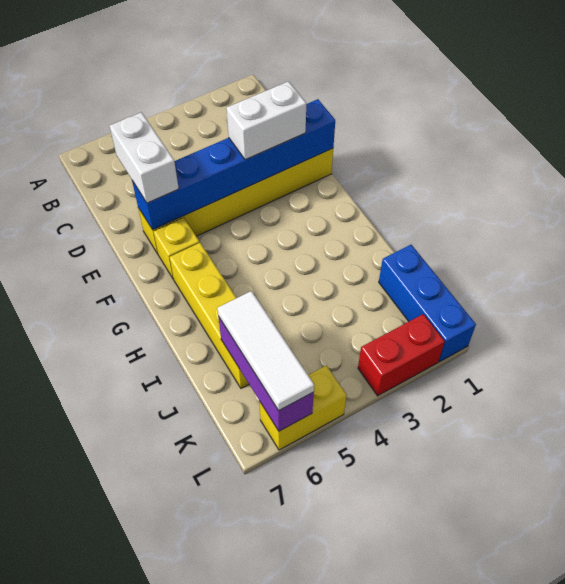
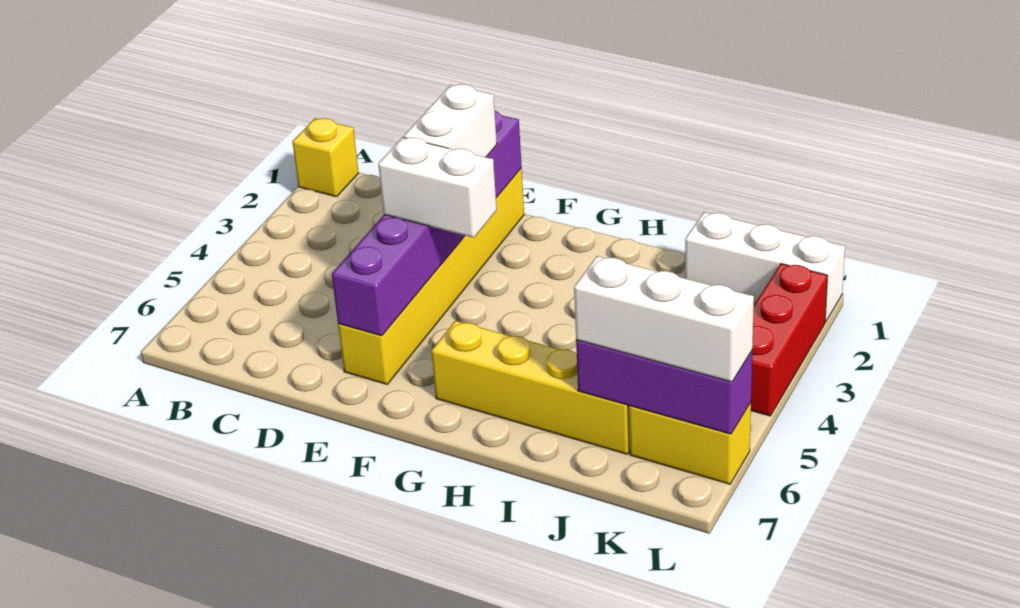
white brick D6:E6 level 3 -> white brick E4:F4 level 3
blue brick E1:E6 level 2 -> purple brick E1:E6 level 2
yellow brick F6 level 1 -> yellow brick A1 level 1
blue brick J1:L1 level 1 -> white brick J1:L1 level 1
white tile J6:L6 level 3 -> white brick J6:L6 level 3
red brick L2:L3 level 1 -> red brick L2:L4 level 1
yellow brick L5:L6 level 1 -> yellow brick K6:L6 level 1

